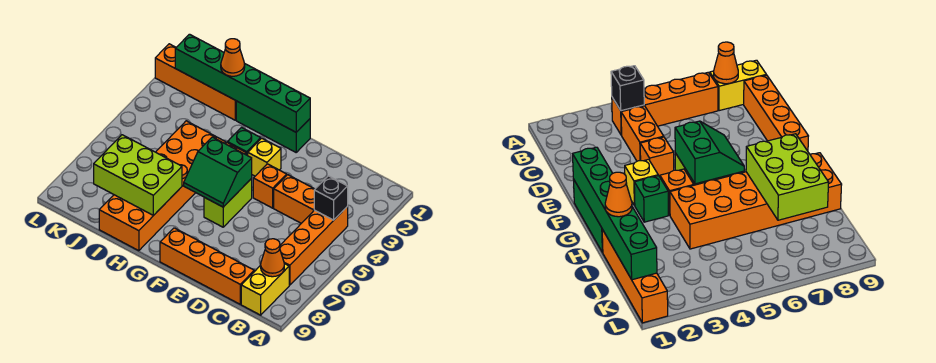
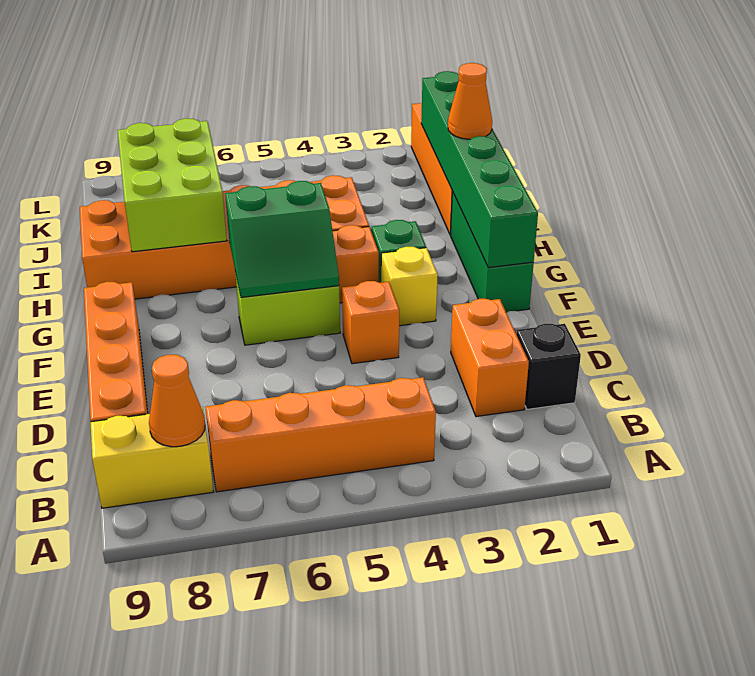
black brick B4 level 2 -> black brick C1 level 1
orange brick C4:D4 level 1 -> orange brick C2:D2 level 1
green slope F5:G6 level 2 top 5 -> green slope F5:G6 level 2 top G

